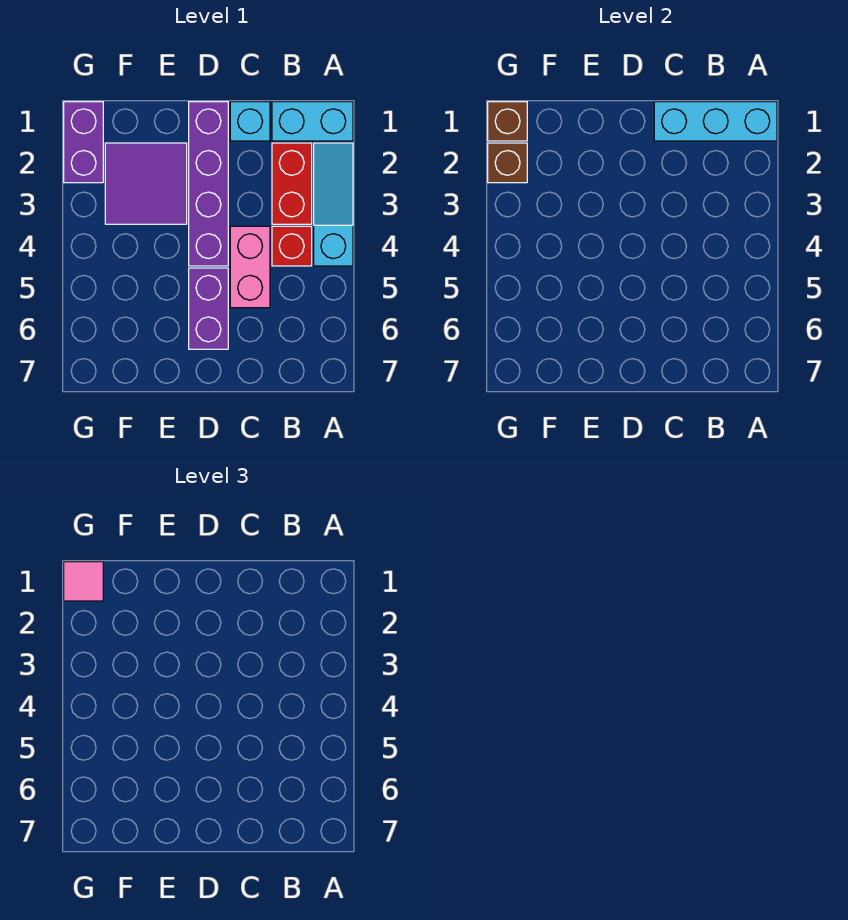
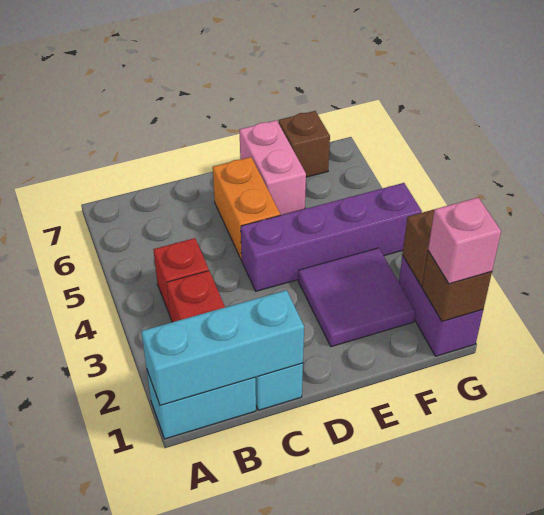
cyan slope A2:A4 level 1 top 4 -> none
pink brick C4:C5 level 1 -> pink brick E6:E7 level 1
purple brick D1:D4 level 1 -> purple brick D4:G4 level 1
purple brick D5:D6 level 1 -> orange brick D5:D6 level 1
none -> brown brick F7 level 1
pink tile G1 level 3 -> pink brick G1 level 3

